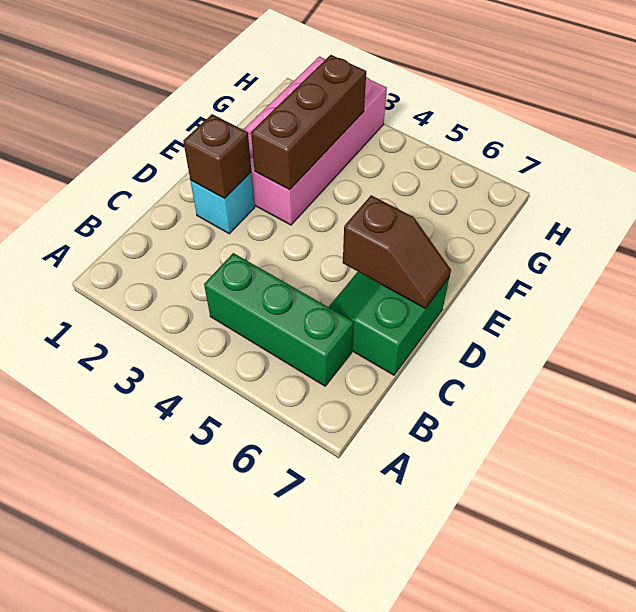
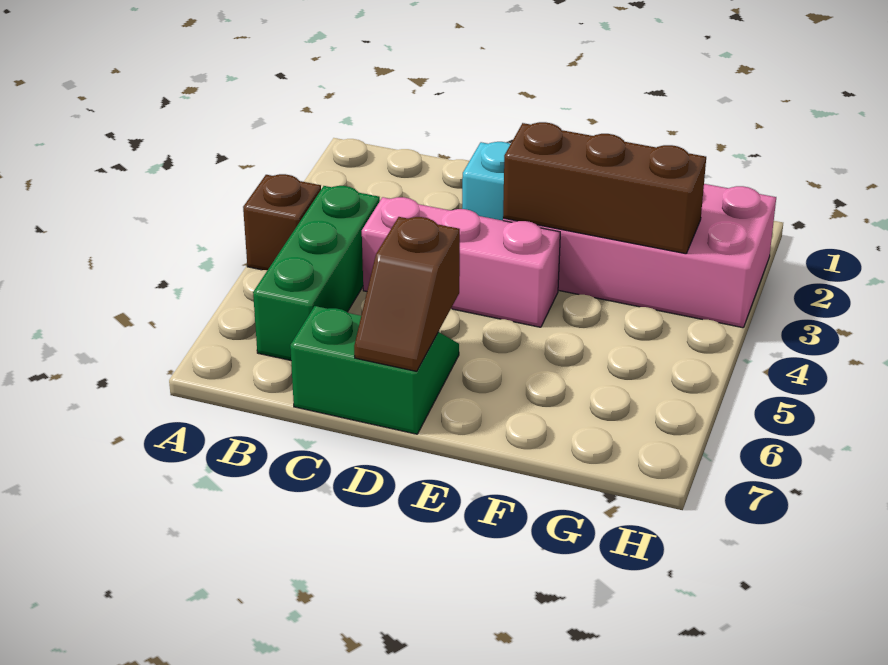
none -> pink brick C4:E4 level 1
brown brick D2 level 2 -> brown brick A4 level 1

